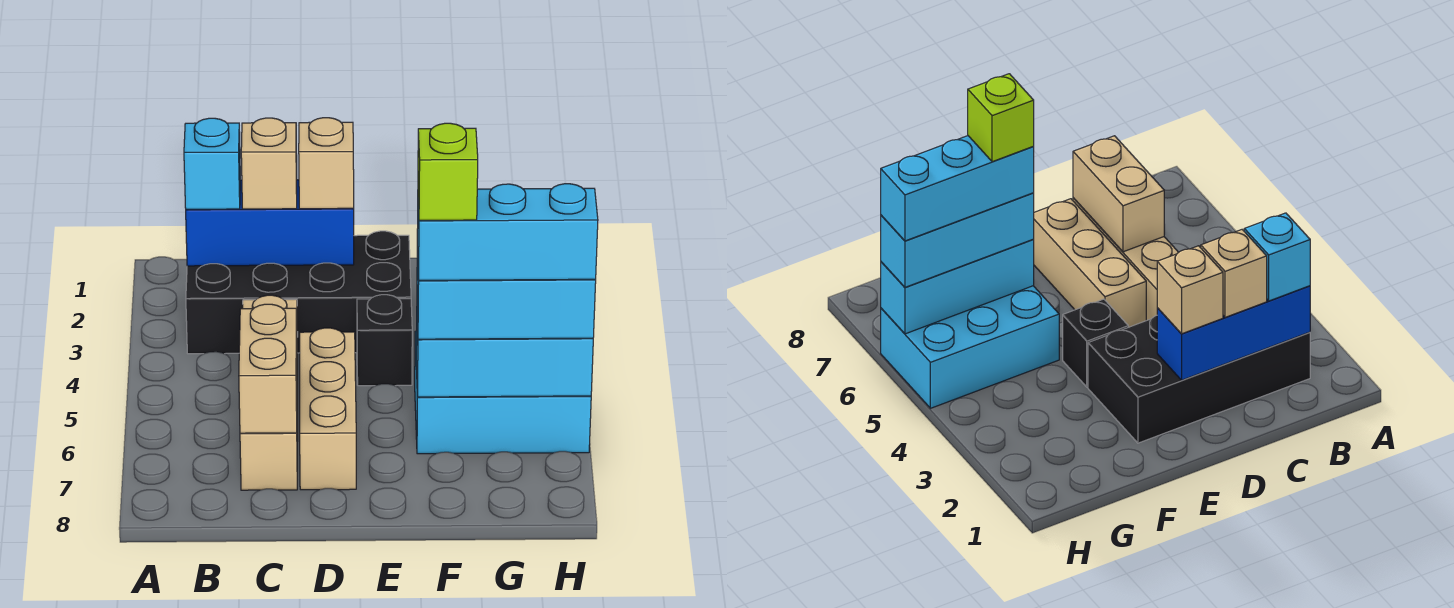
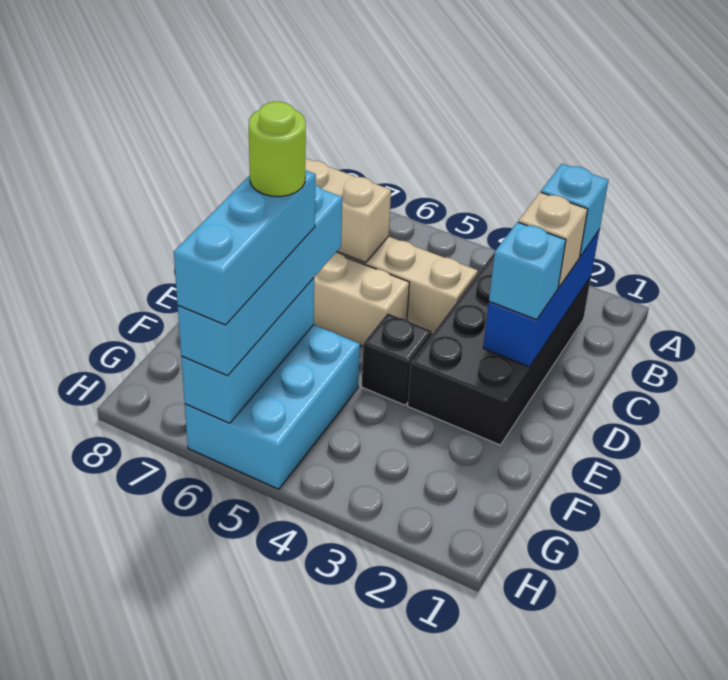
tan brick D2 level 3 -> cyan brick D2 level 3
cyan brick F6:H6 level 3 -> cyan brick E6:H6 level 3
lime brick F6 level 5 -> lime round brick F6 level 5

